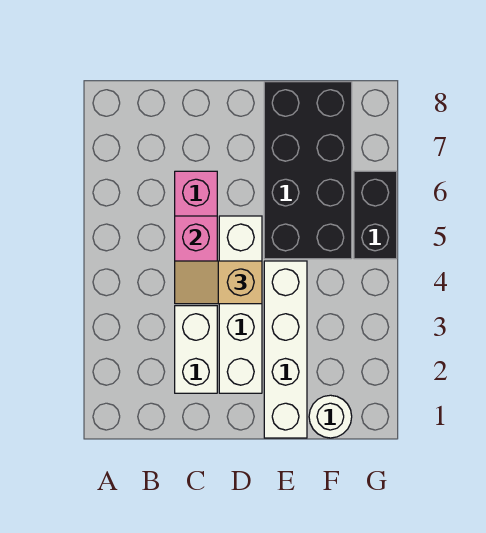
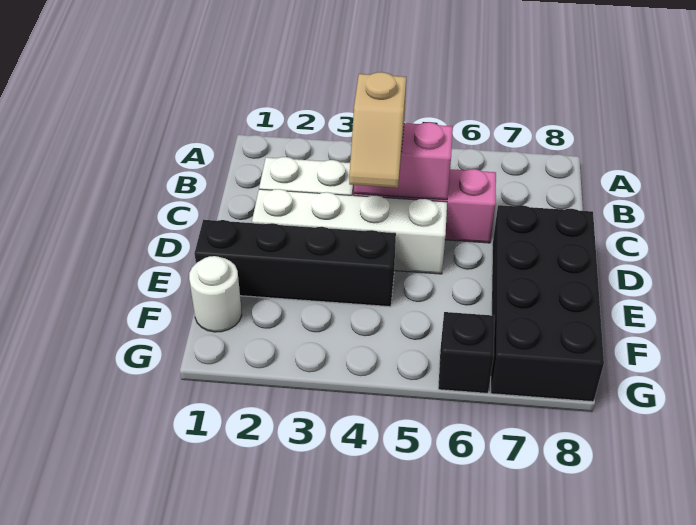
tan slope C4:D4 level 3 top D -> tan slope C4:D4 level 3 top C
white brick E1:E4 level 1 -> black brick E1:E4 level 1
black brick E5:F8 level 1 -> black brick D7:G8 level 1
black brick G5:G6 level 1 -> black brick G6 level 1

